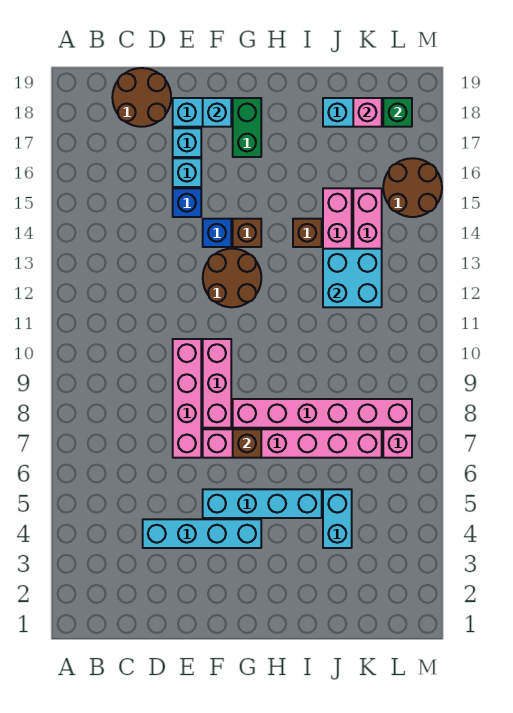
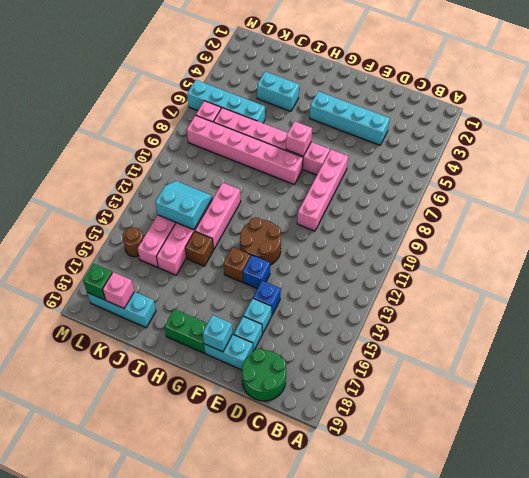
brown round brick C18:D19 level 1 -> green round brick C18:D19 level 1
cyan brick F5:I5 level 1 -> cyan brick J6:M6 level 1
pink brick F8:F10 level 1 -> pink brick I11:I13 level 1
brown brick G7 level 2 -> pink brick G7 level 2
green brick G17:G18 level 1 -> green brick G18:H18 level 1
cyan brick J4:J5 level 1 -> cyan brick I4:J4 level 1
cyan brick J12:K13 level 2 -> cyan slope J12:K13 level 2 top 13
brown round brick L15:M16 level 1 -> brown round brick L15 level 1

